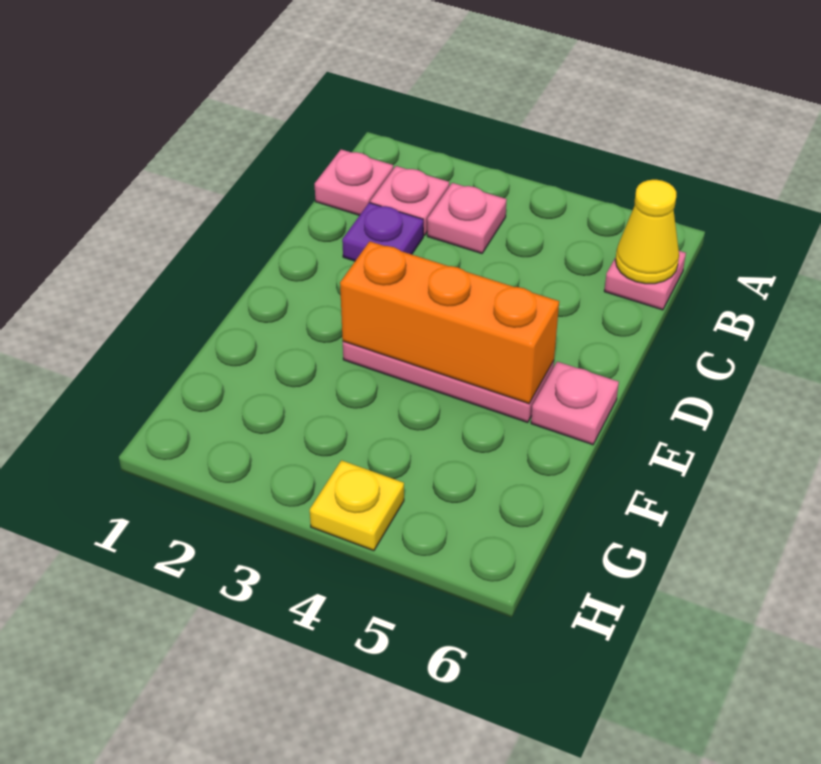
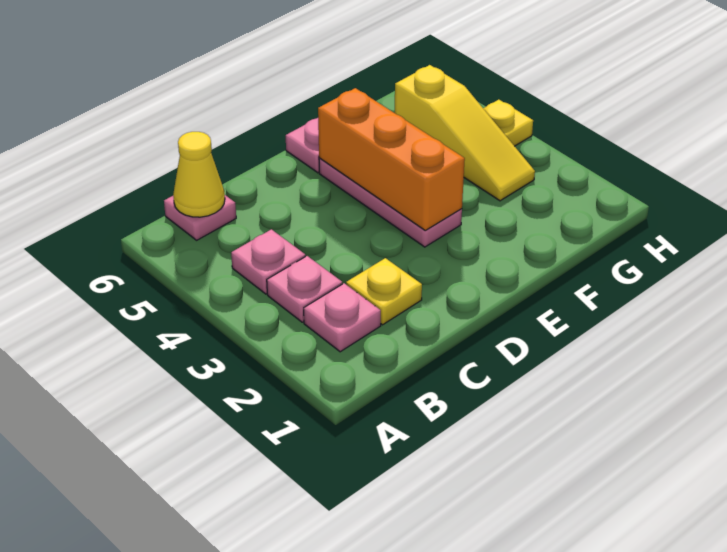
pink plate B1 level 1 -> pink plate B4 level 1
purple plate C2 level 1 -> yellow plate C2 level 1
none -> yellow slope G3:G5 level 1 top 5

